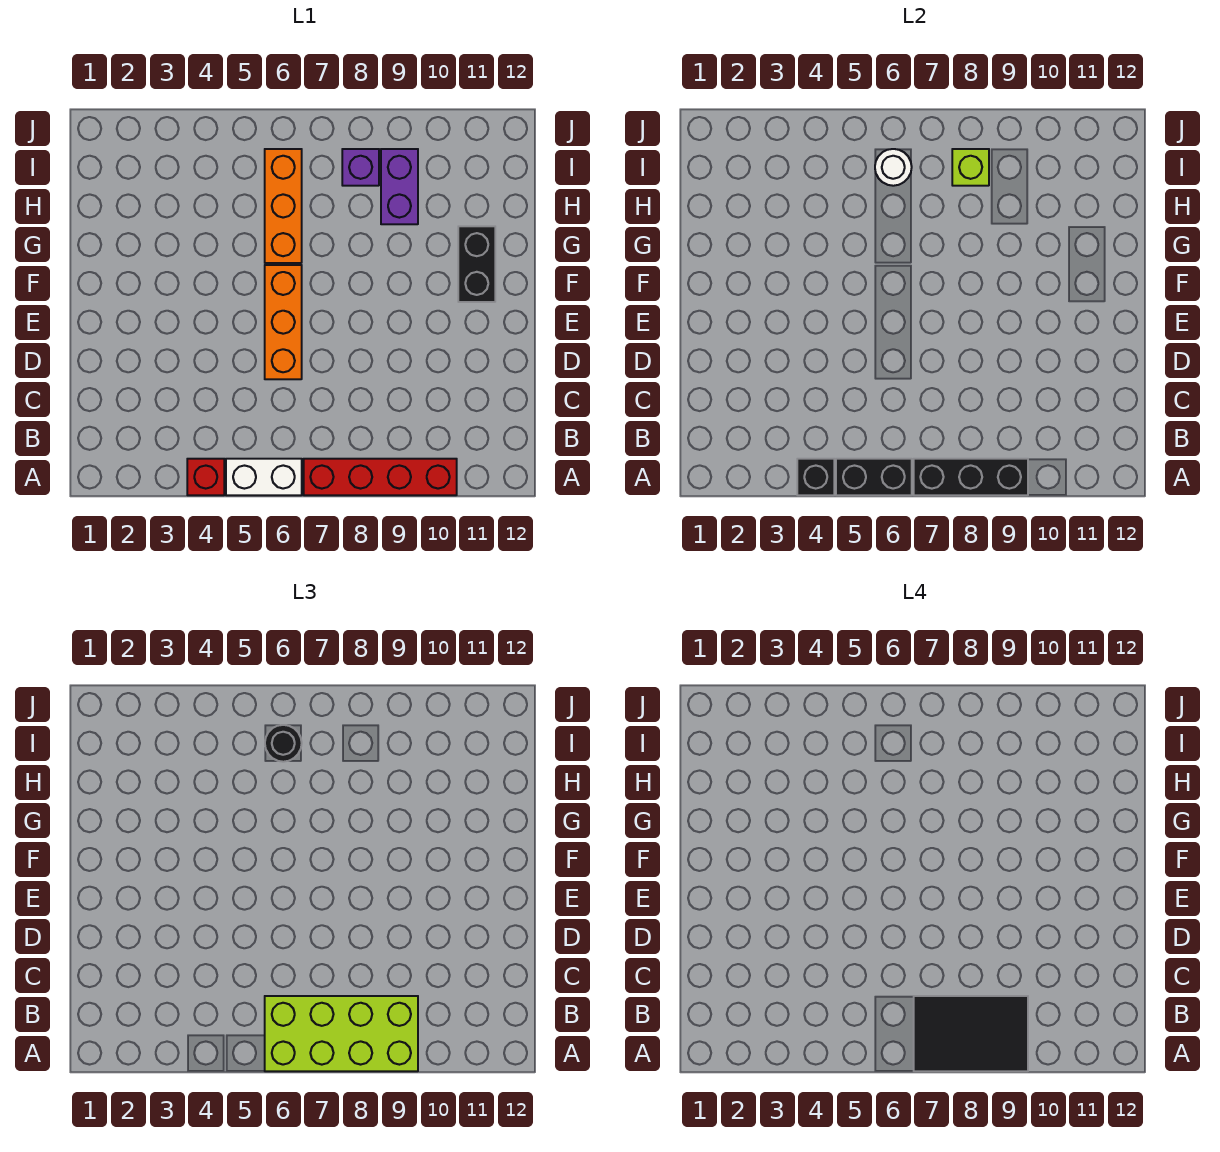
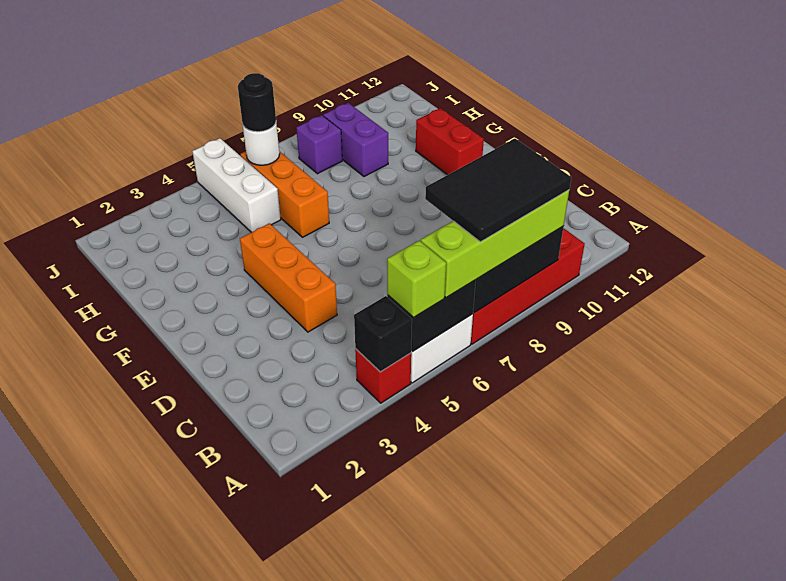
lime brick A6:B9 level 3 -> lime brick A6:A9 level 3
orange brick D6:F6 level 1 -> orange brick D4:F4 level 1
black brick F11:G11 level 1 -> red brick F11:G11 level 1
none -> white brick H5:J5 level 1
lime brick I8 level 2 -> lime brick A5 level 3

